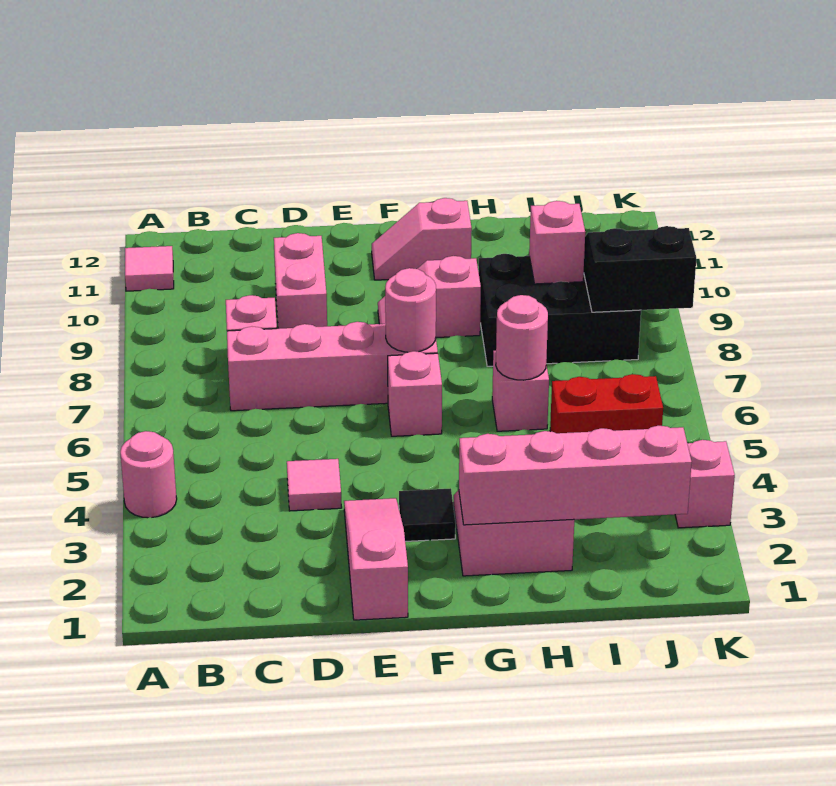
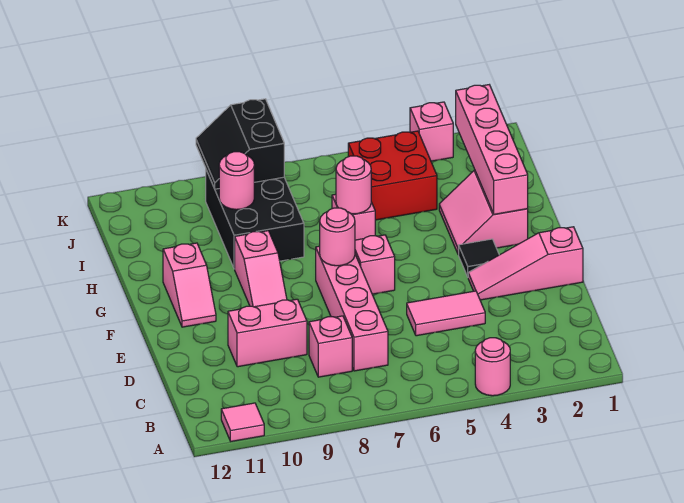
pink tile D4 level 1 -> pink tile D4:D5 level 1
red brick I5:J5 level 1 -> red brick I4:J5 level 1
pink brick I9 level 2 -> pink round brick I9 level 2

